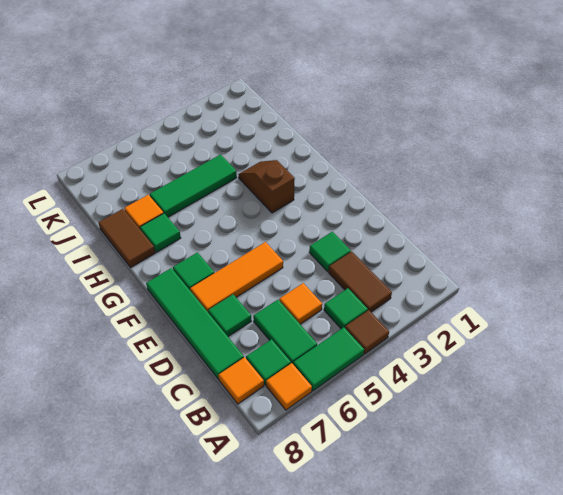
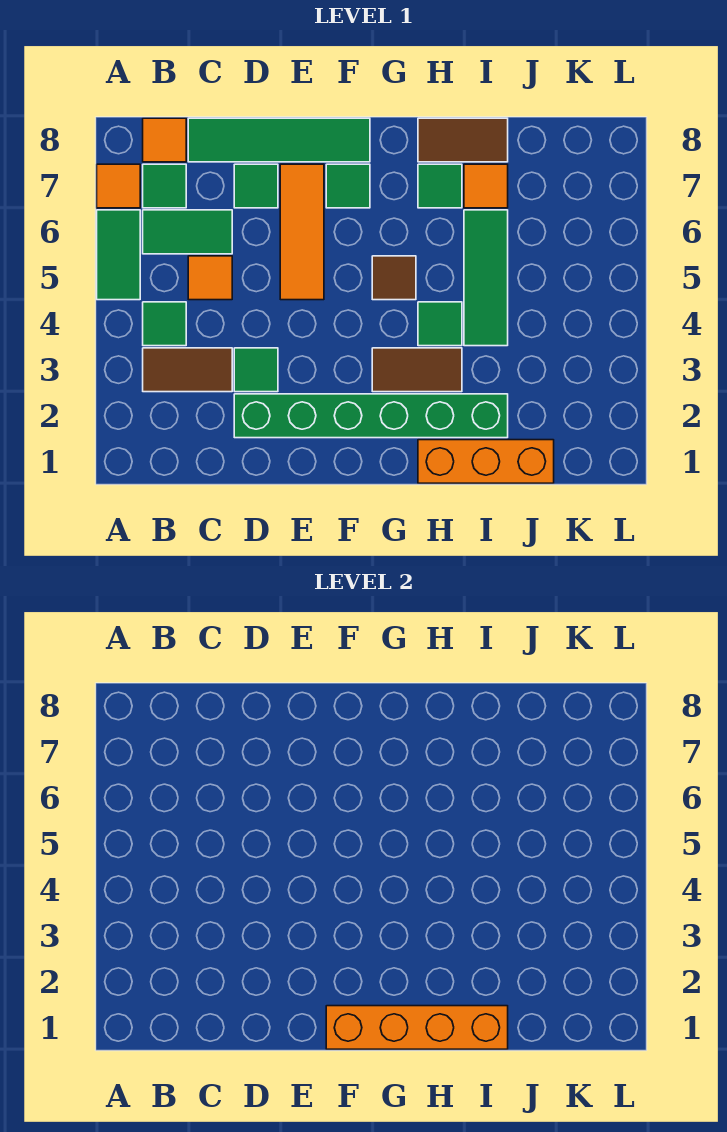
brown tile A4 level 1 -> brown tile G5 level 1
none -> green brick D2:I2 level 1
none -> orange brick F1:I1 level 2
brown slope G3:H3 level 1 top G -> brown tile G3:H3 level 1
none -> orange brick H1:J1 level 1
none -> green tile H4 level 1

